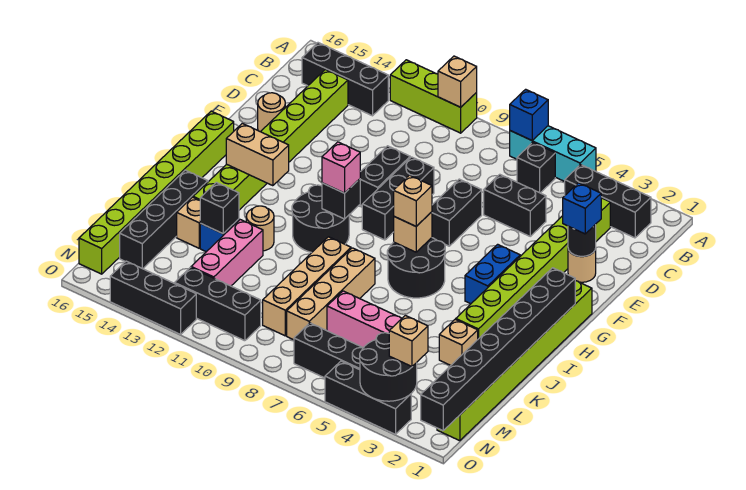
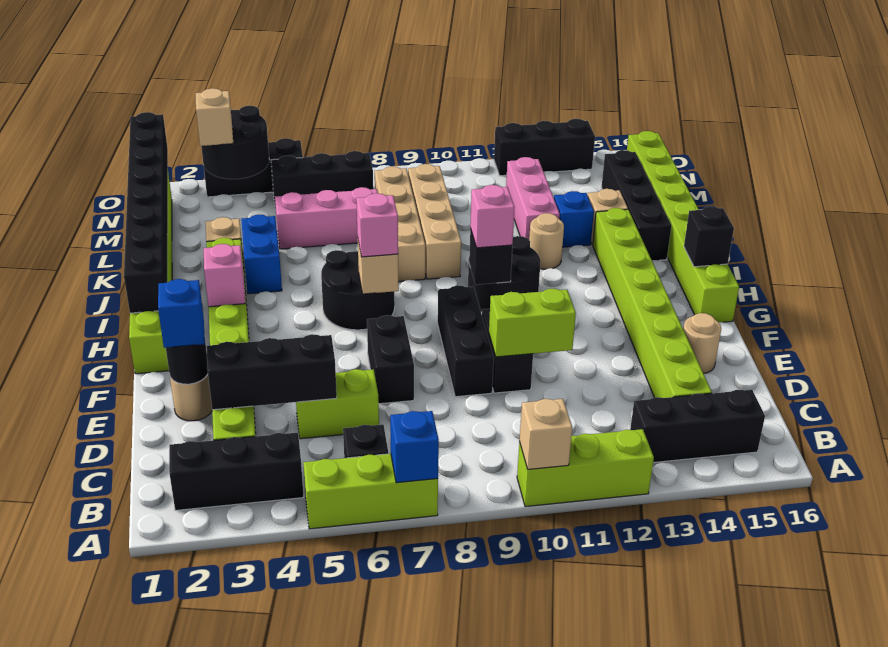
cyan brick A5:A7 level 1 -> lime brick A5:A7 level 1
black brick D5:D6 level 1 -> lime brick D5:D6 level 1
none -> lime brick E10:E11 level 2
blue brick G4:H4 level 1 -> blue brick J4:K4 level 1
none -> pink brick H3 level 2
tan brick H7 level 3 -> pink brick H7 level 3
tan brick H13:H14 level 2 -> none
black brick K13 level 2 -> black brick H16 level 2
black brick N10:N12 level 1 -> black brick D3:D5 level 2

